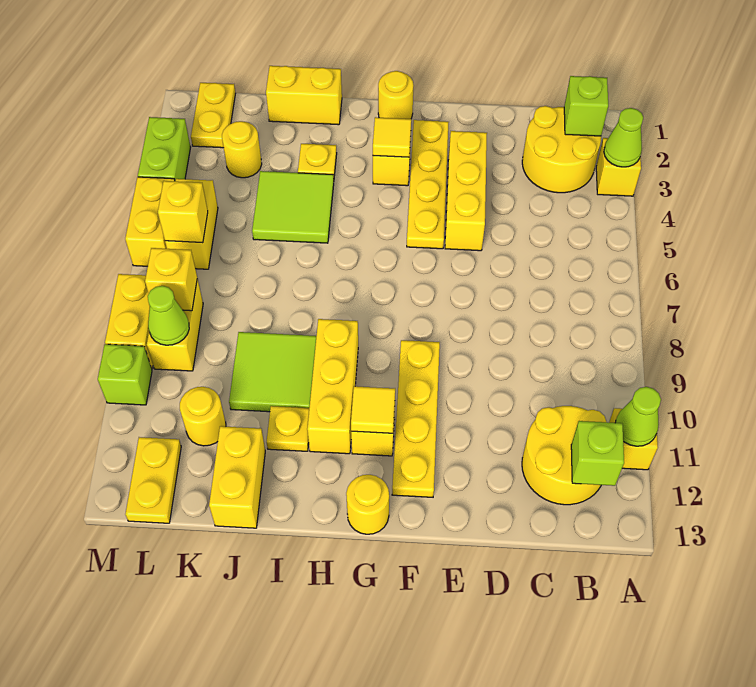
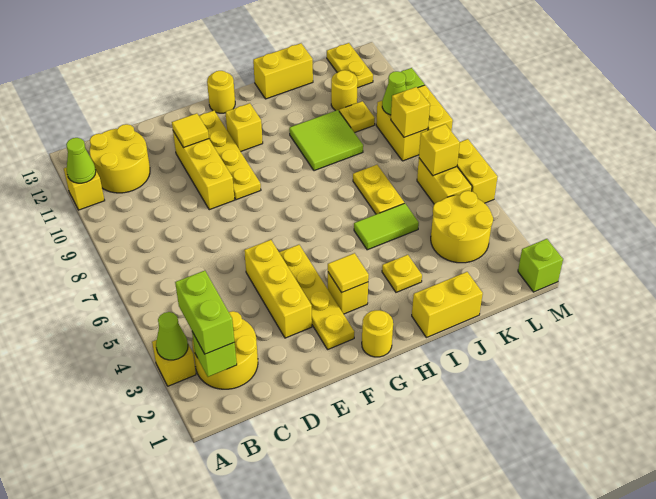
lime brick B12 level 2 -> lime brick M1 level 1
yellow tile G11 level 2 -> yellow tile E11 level 2
yellow brick H9:H11 level 1 -> yellow brick E9:E11 level 1
lime tile I4:J5 level 1 -> lime tile I5:J5 level 1
yellow plate I11 level 1 -> yellow plate K10 level 1
yellow brick J12:J13 level 1 -> yellow brick I13:J13 level 1
yellow round brick K3 level 1 -> yellow round brick K3:L4 level 1
yellow plate L1:L2 level 1 -> yellow plate J6:J7 level 1
lime brick M3:M4 level 1 -> lime brick B2:B3 level 3

